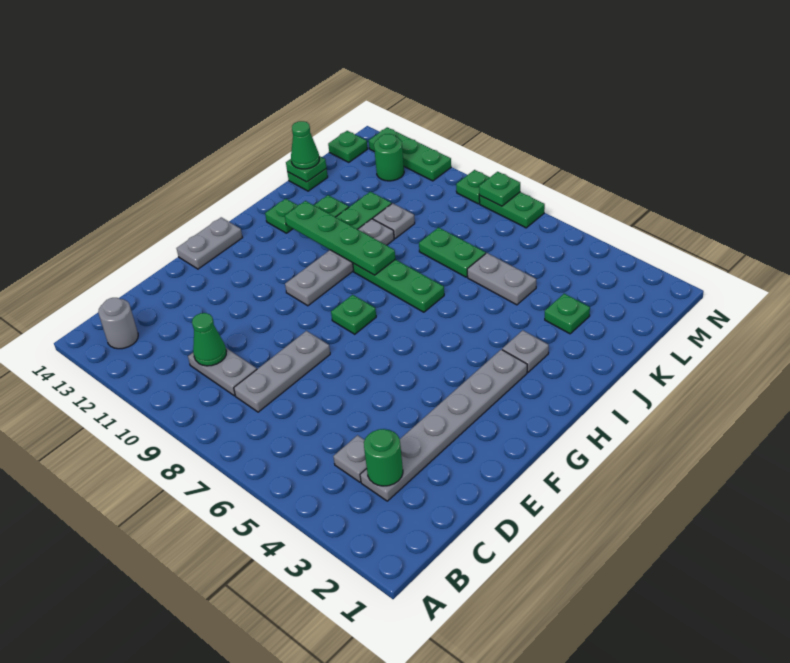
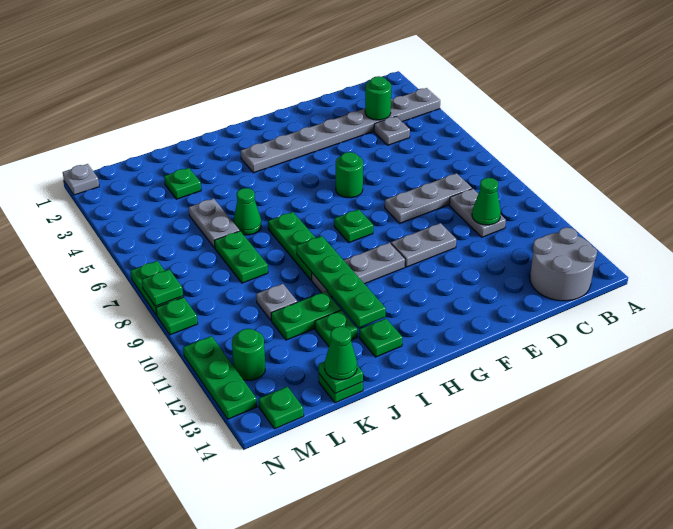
grey round brick B13 level 1 -> grey round brick B13:C14 level 1
grey plate C3:H3 level 1 -> grey plate A3:H3 level 1
none -> green round brick F6 level 1
grey plate F14:G14 level 1 -> grey plate E10:F10 level 1
grey plate G10:J10 level 1 -> grey plate G10:I10 level 1
grey plate I3 level 1 -> grey plate N1 level 1
none -> green cone J6 level 1

